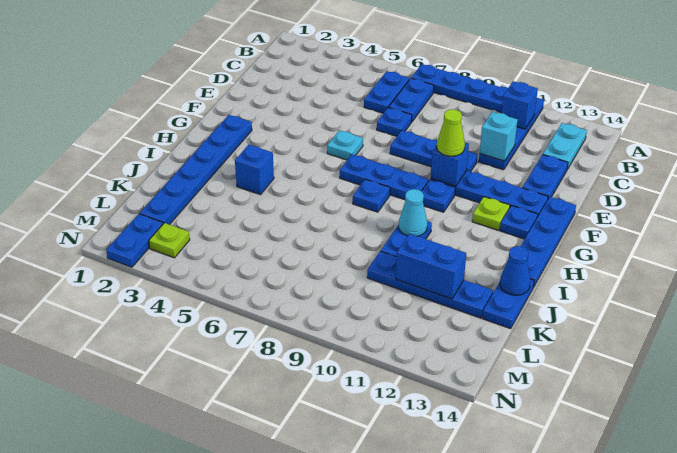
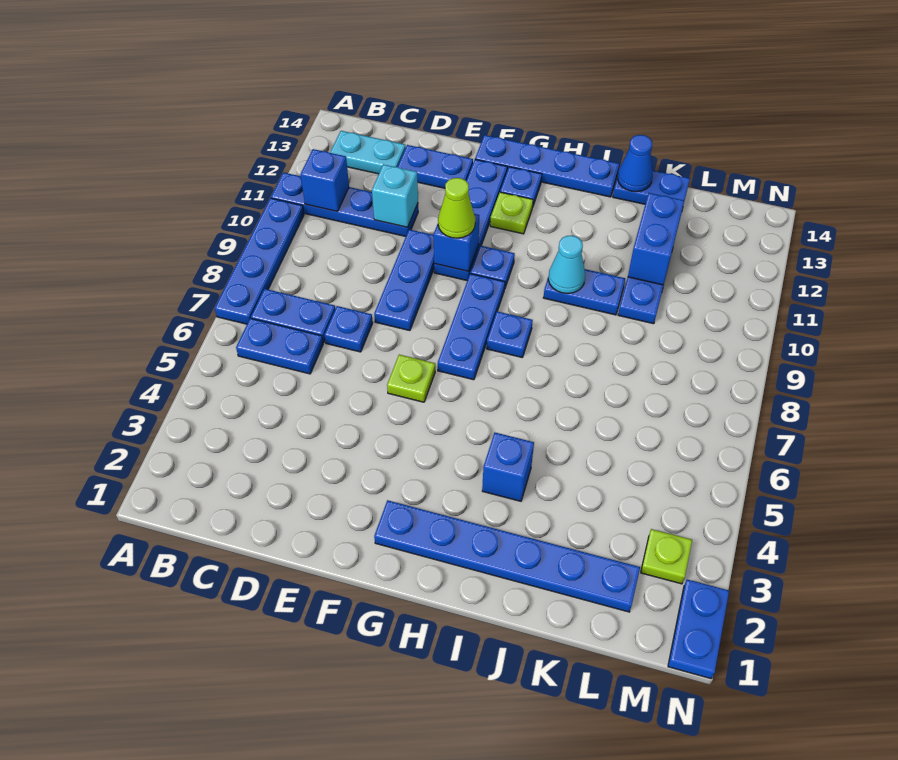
cyan plate F6 level 1 -> lime plate F6 level 1
blue plate M2:N2 level 1 -> blue plate N1:N2 level 1

